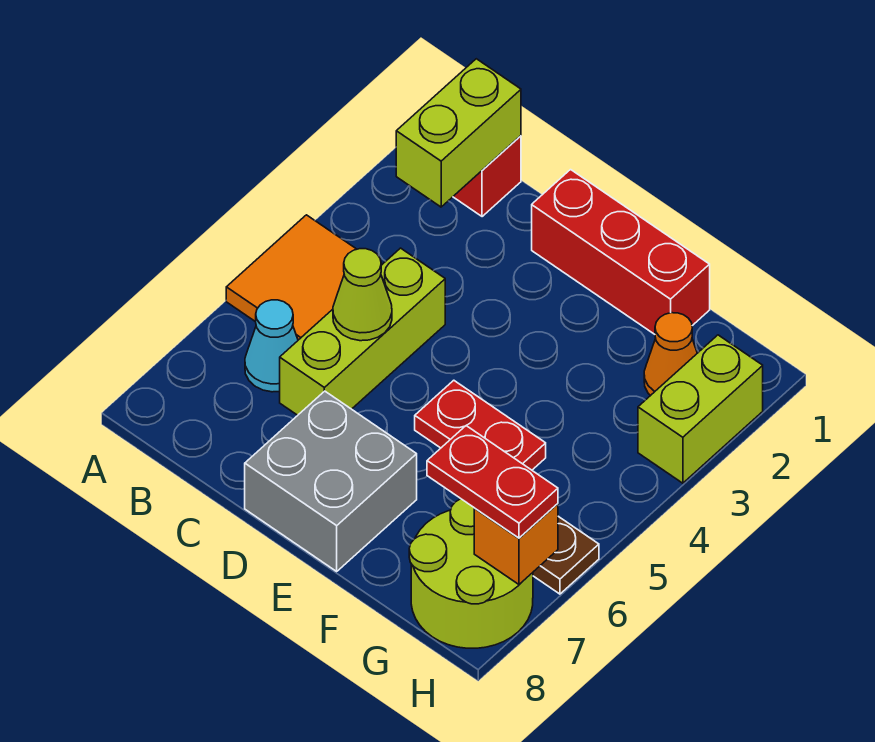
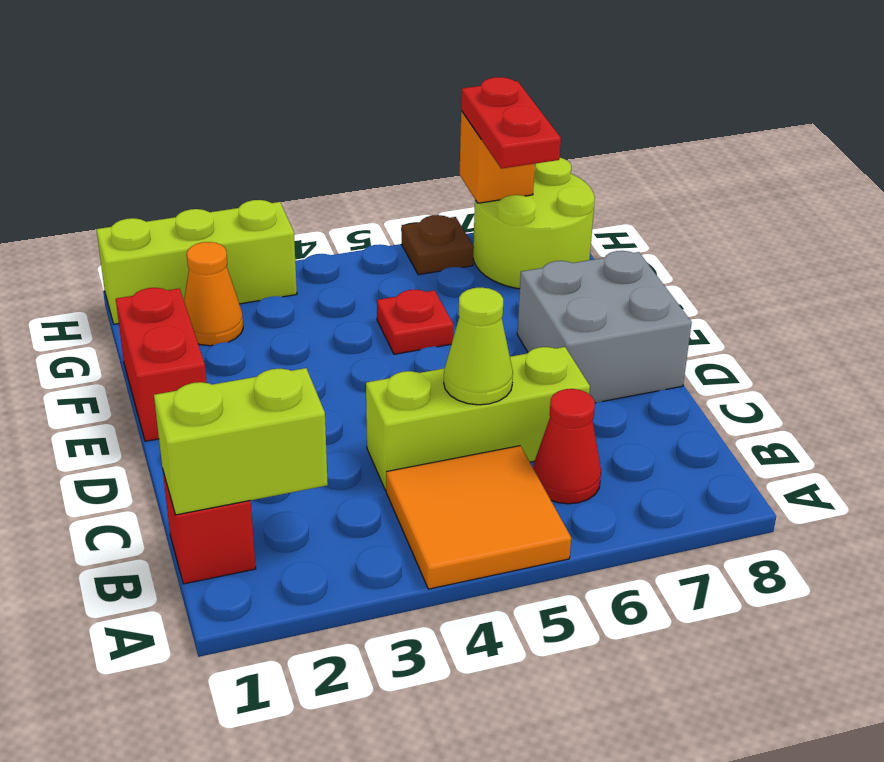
cyan cone B6 level 1 -> red cone B6 level 1
red brick D1:F1 level 1 -> red brick E1:F1 level 1
red plate E5:F5 level 1 -> red plate F5 level 1
lime brick H2:H3 level 1 -> lime brick H1:H3 level 1

